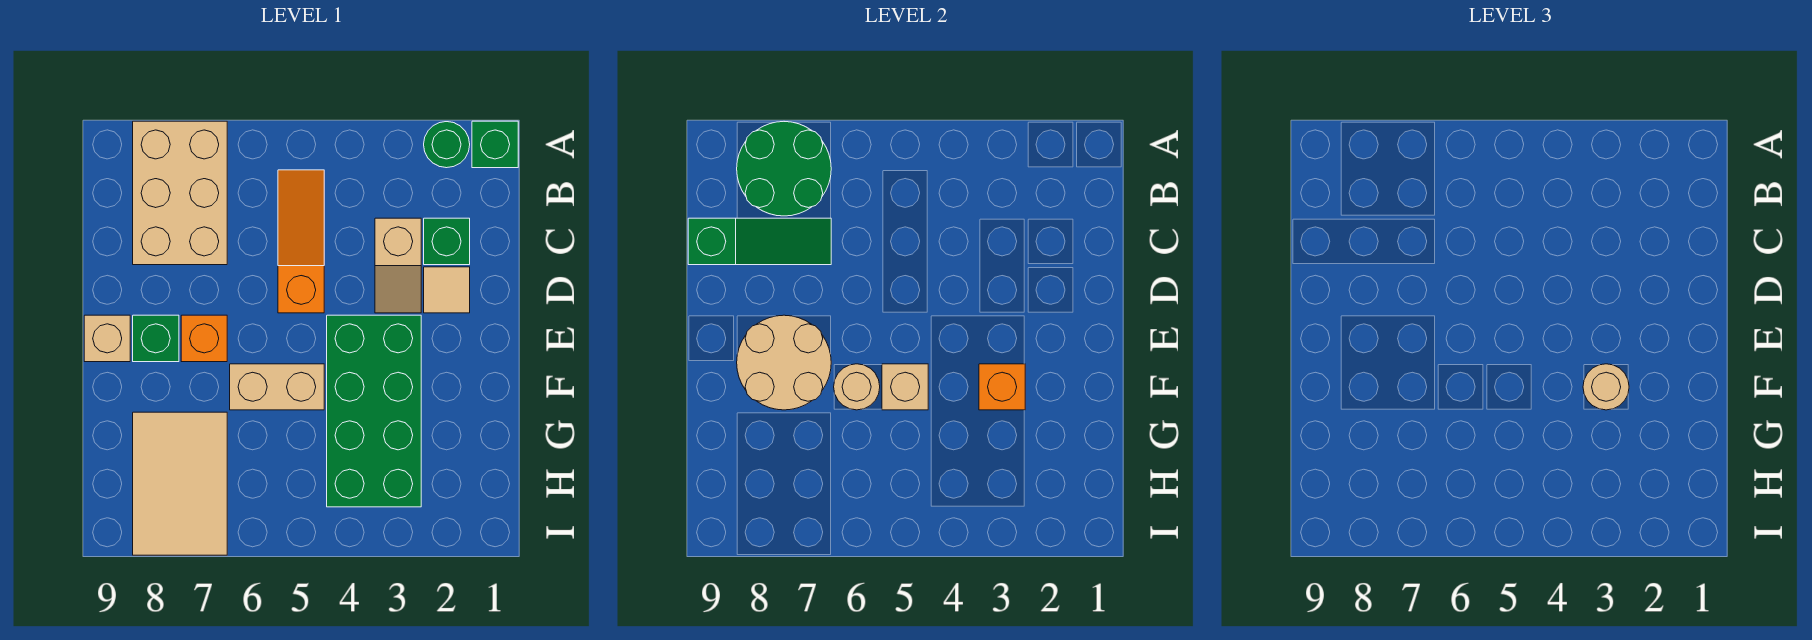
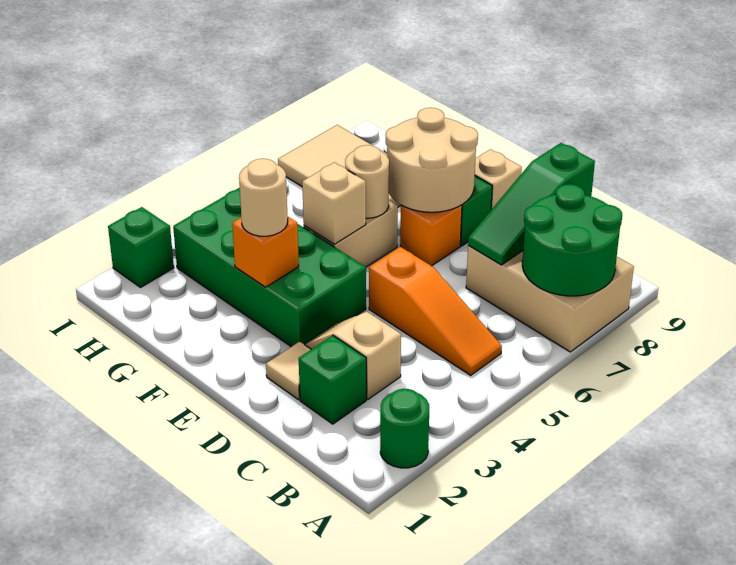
green brick A1 level 1 -> green brick I2 level 1

